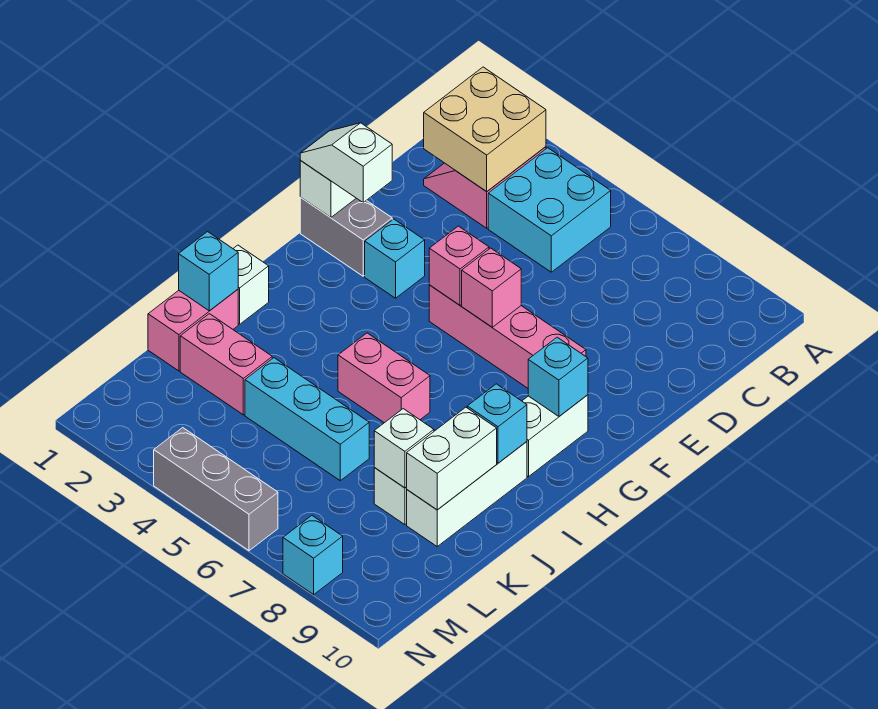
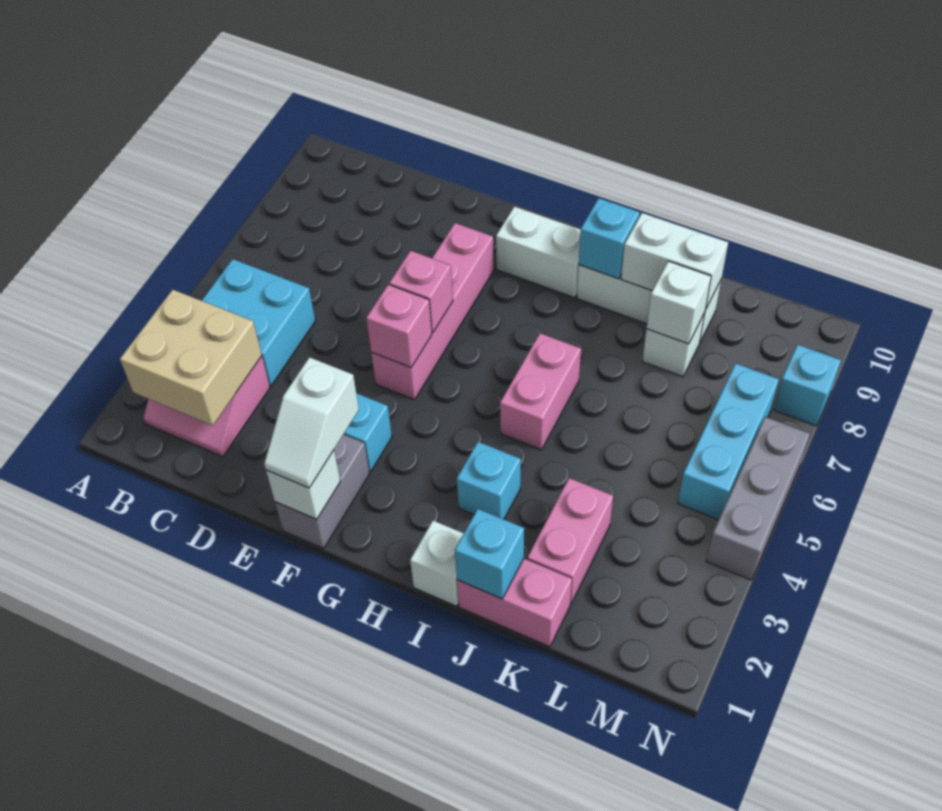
cyan brick G9 level 2 -> cyan brick I3 level 1
cyan brick K4:K6 level 1 -> cyan brick M5:M7 level 1

